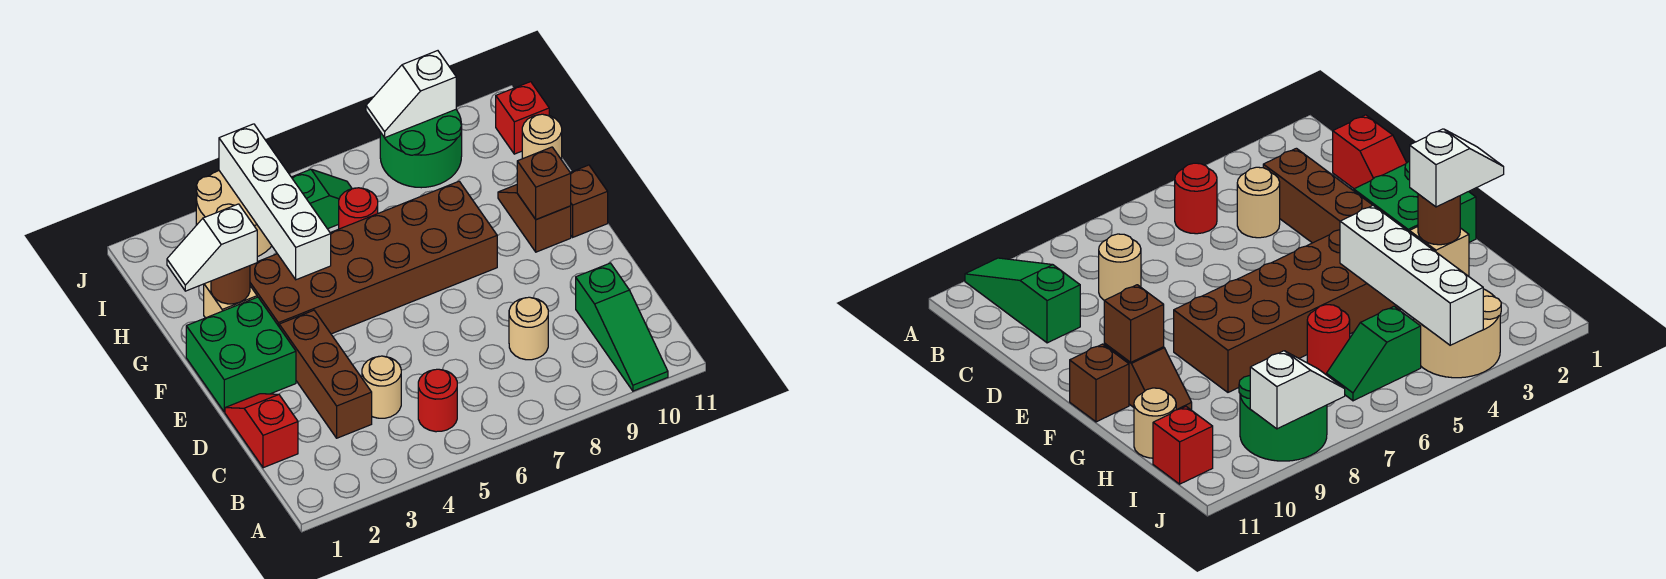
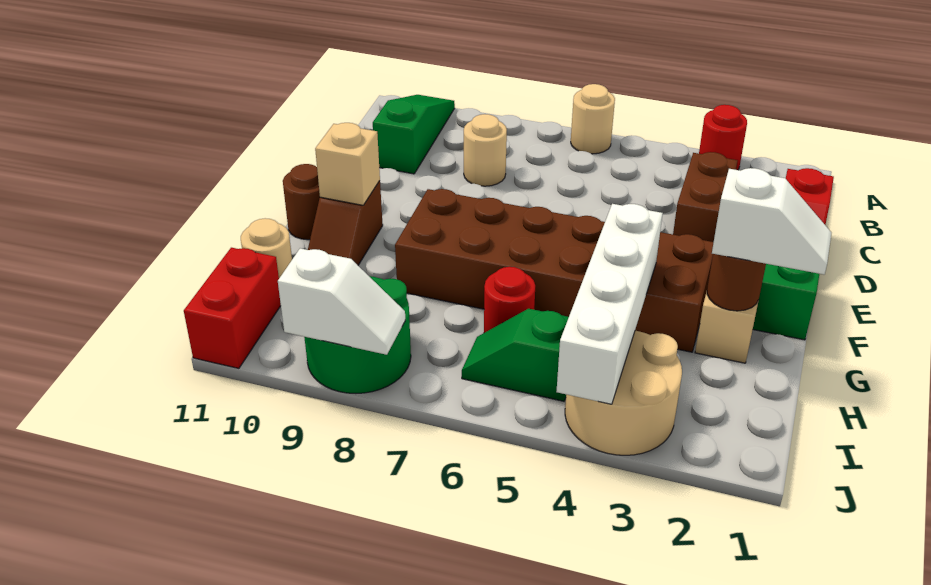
red round brick B5 level 1 -> red round brick A3 level 1
brown brick C3:E3 level 1 -> brown brick C3:D3 level 1
tan round brick C4 level 1 -> tan round brick A6 level 1
brown brick F10 level 2 -> tan brick F10 level 2
brown brick F11 level 1 -> brown round brick F11 level 1
red brick I11 level 1 -> red brick I11:J11 level 1

